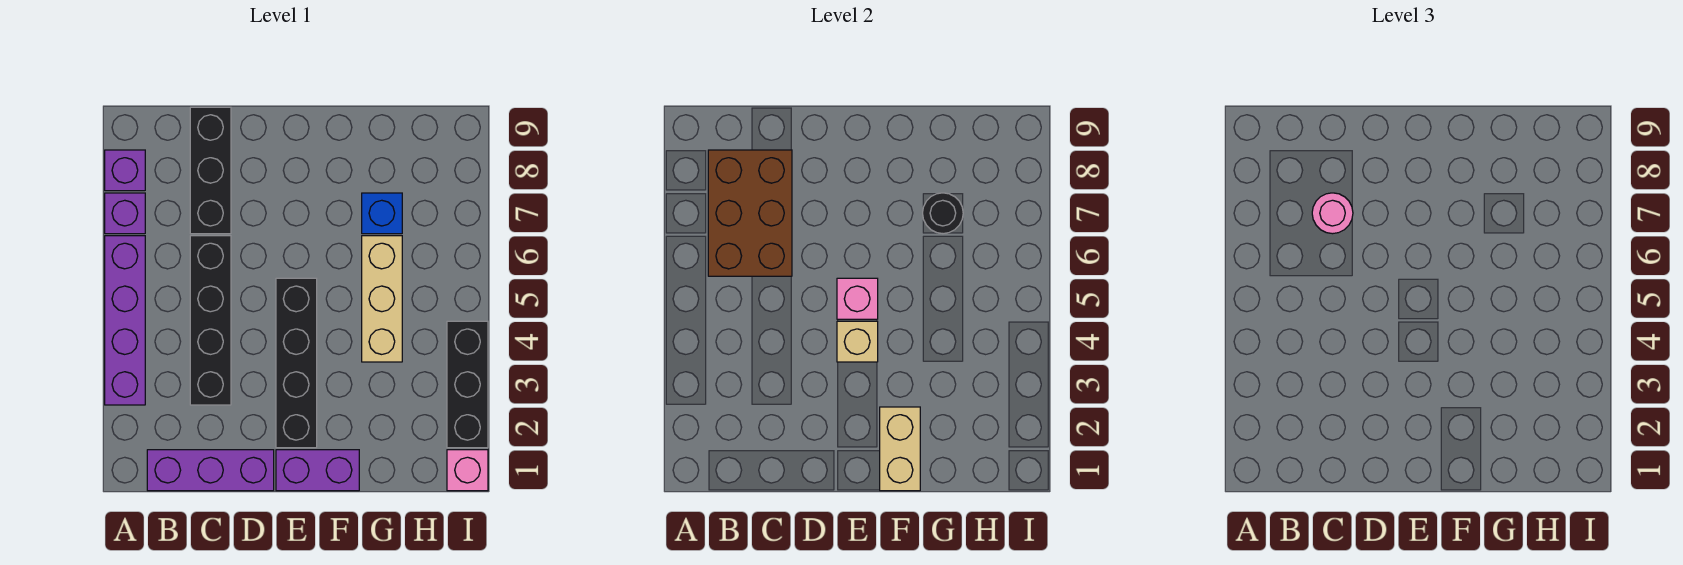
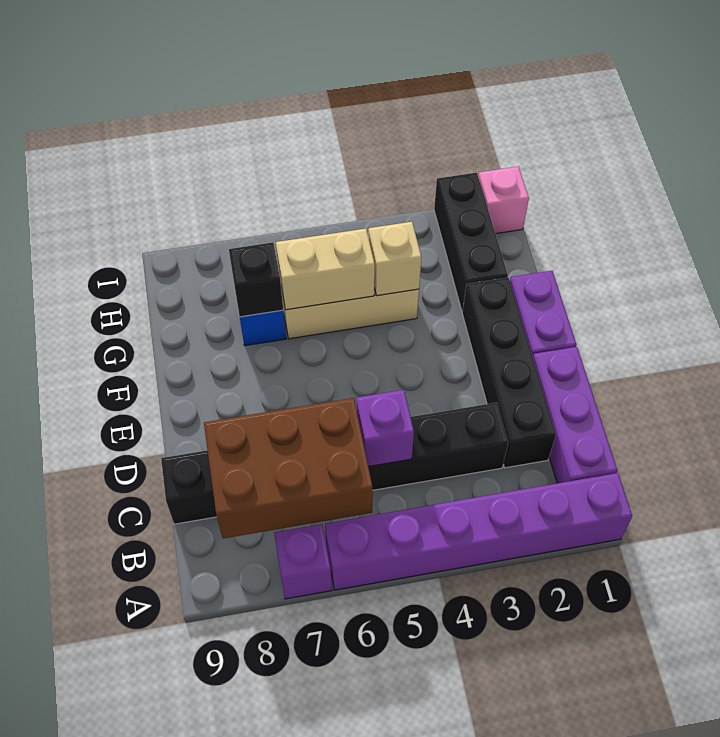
purple brick A3:A6 level 1 -> purple brick A1:A6 level 1
purple brick A8 level 1 -> purple brick C5 level 2
pink round brick C7 level 3 -> none
black brick E2:E5 level 1 -> black brick C2:F2 level 1
tan brick E4 level 2 -> tan brick G4 level 2
pink brick E5 level 2 -> none
tan brick F1:F2 level 2 -> tan brick G5:G6 level 2
black round brick G7 level 2 -> black brick G7 level 2
black brick I2:I4 level 1 -> black brick G2:I2 level 1

